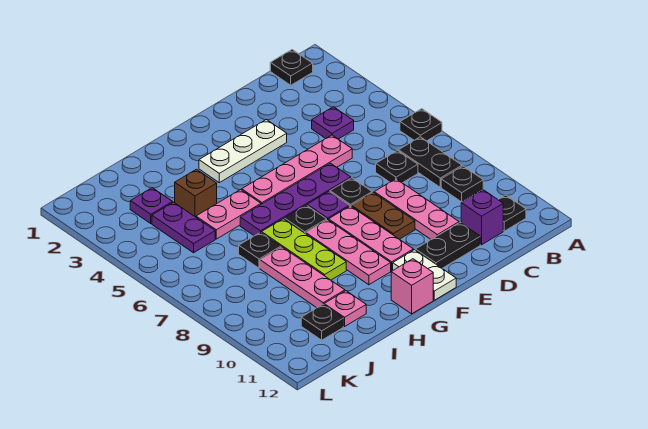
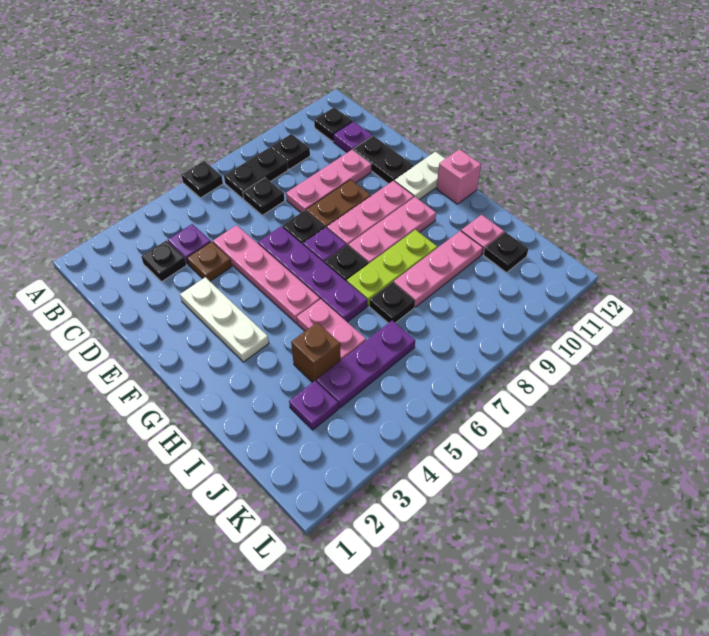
black plate B1 level 1 -> black plate C3 level 1
purple brick C11 level 1 -> purple plate C11 level 1
none -> brown plate D4 level 1
purple plate J4:J5 level 1 -> purple plate J4:J6 level 1

